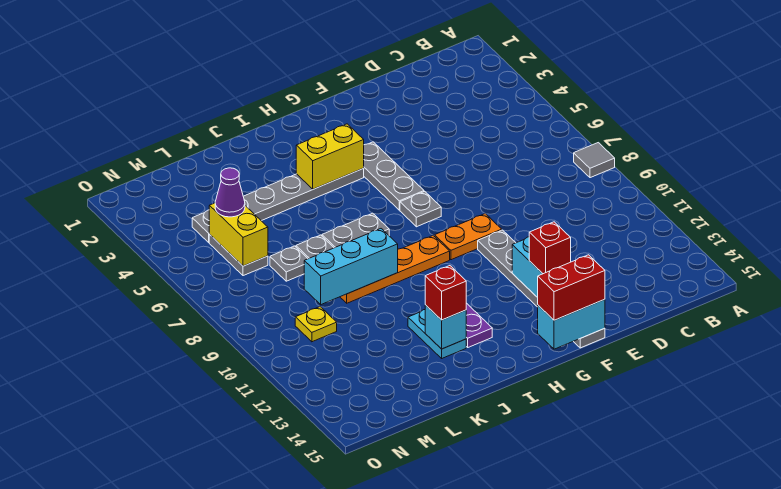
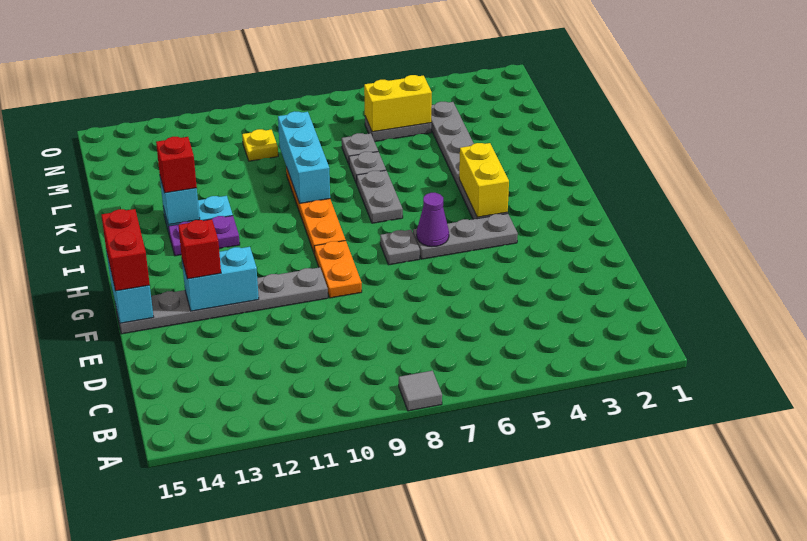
purple cone M5 level 3 -> purple cone G6 level 2

